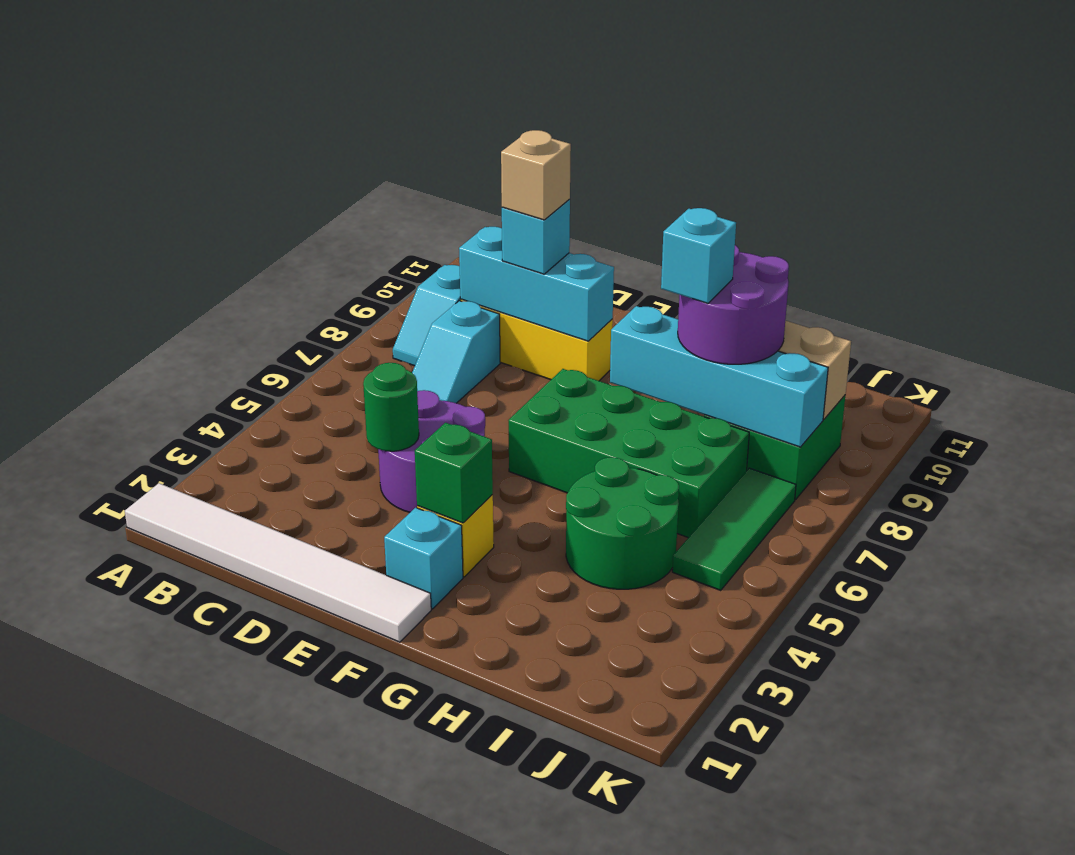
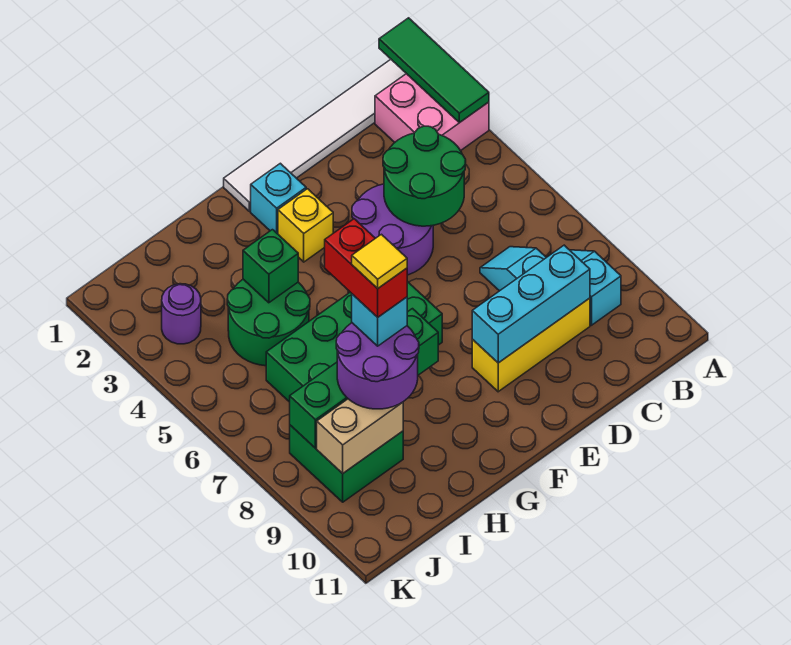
none -> pink brick A2:B3 level 1
green round brick D4 level 2 -> green round brick C4:D5 level 2
cyan brick D9 level 3 -> none
tan brick D9 level 4 -> none
green brick F3 level 2 -> green brick H4 level 2
cyan brick G8:J8 level 2 -> green brick G8:J8 level 2
none -> red brick H7:H8 level 5
none -> yellow tile H8 level 6
none -> purple round brick J3 level 1
green tile J5:J7 level 1 -> green tile A1:A3 level 2

